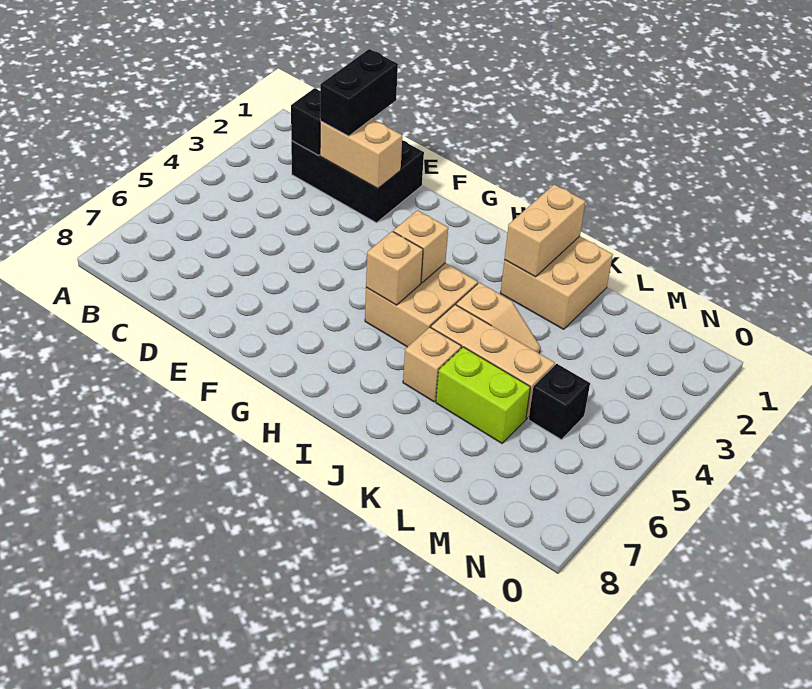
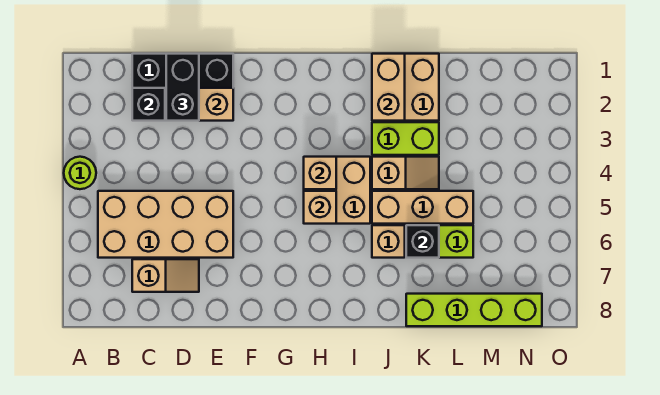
none -> lime round brick A4 level 1
none -> tan brick B5:E6 level 1
none -> tan slope C7:D7 level 1 top C
none -> lime brick J3:K3 level 1
none -> lime brick K8:N8 level 1
black brick M5 level 1 -> black brick K6 level 2

